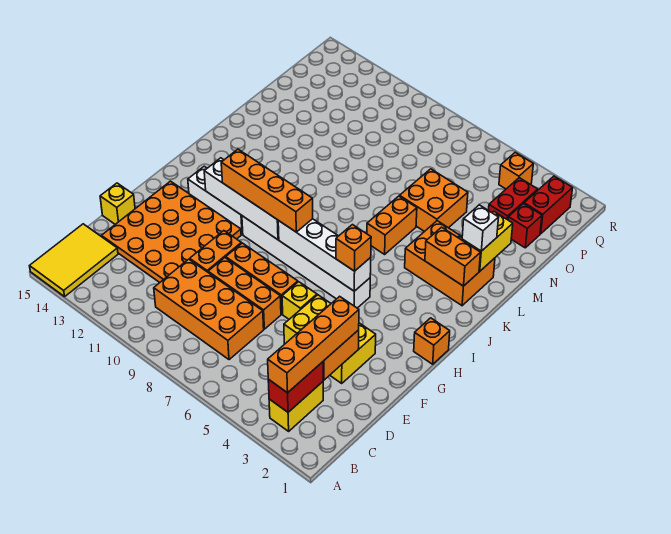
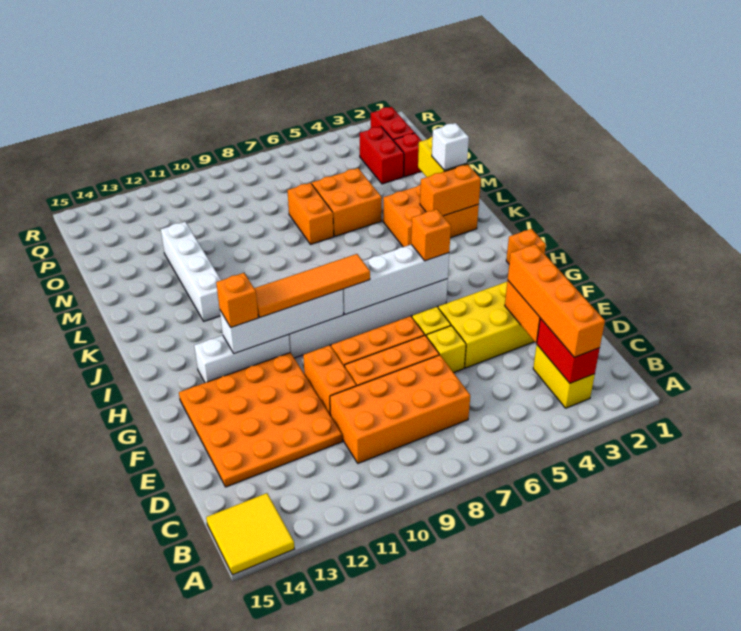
yellow tile A14:C15 level 1 -> yellow tile A14:B15 level 1
yellow brick E15 level 1 -> yellow brick E6 level 1
orange brick H8:H11 level 3 -> orange tile H8:H11 level 3
orange brick K6:L6 level 1 -> orange brick M7:N7 level 1
none -> white brick K12:N12 level 1
orange brick Q4 level 1 -> orange brick H12 level 3

